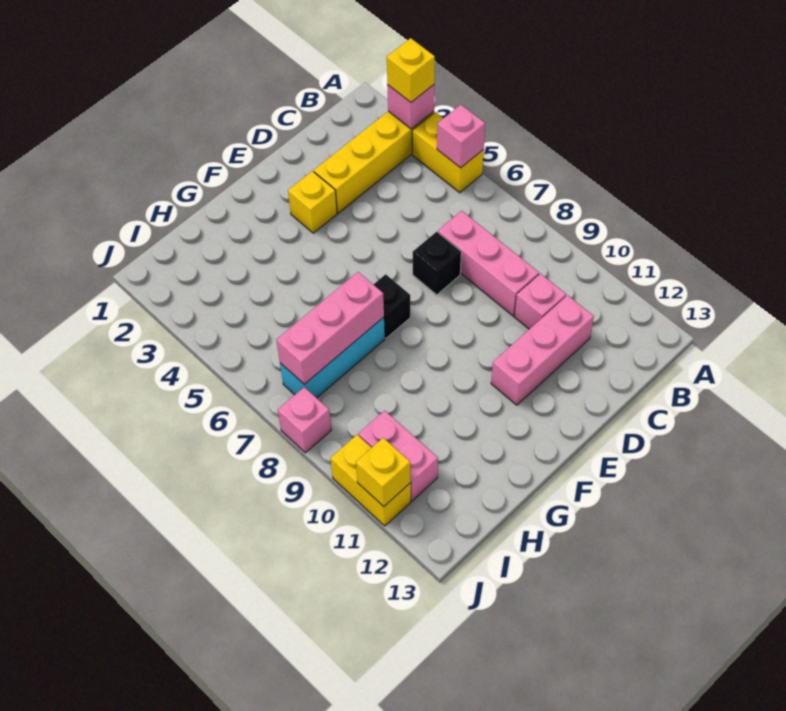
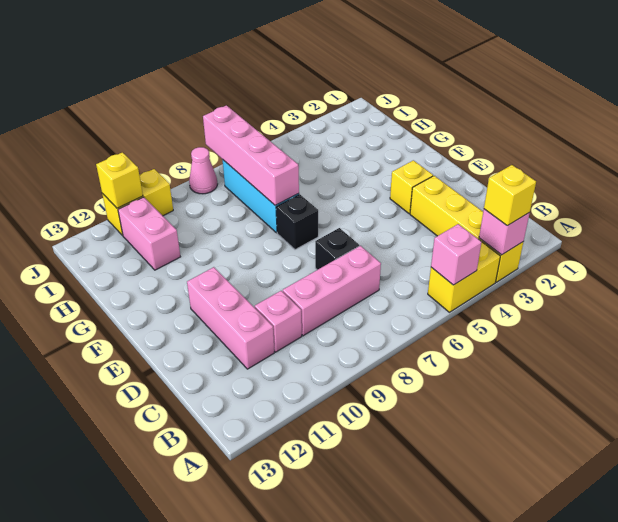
pink brick G7:I7 level 2 -> pink brick G7:J7 level 2
pink brick I10:I11 level 1 -> pink brick H11:I11 level 1
pink brick J8 level 1 -> pink cone J8 level 1

